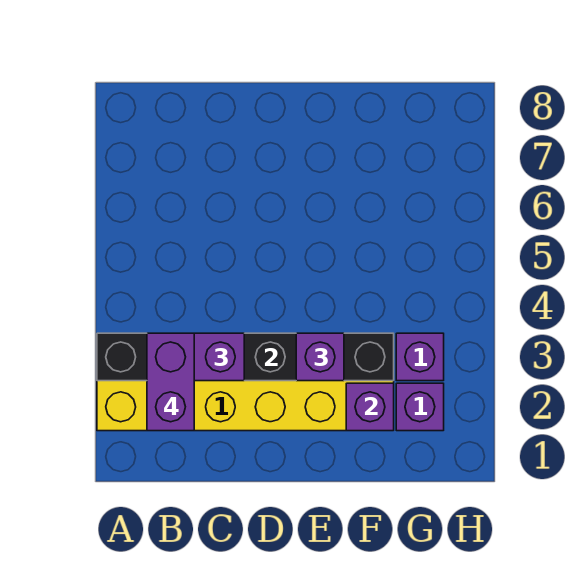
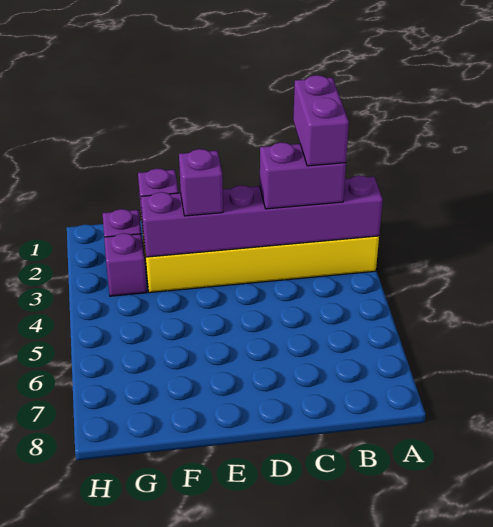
black brick A3:F3 level 2 -> purple brick A3:F3 level 2

